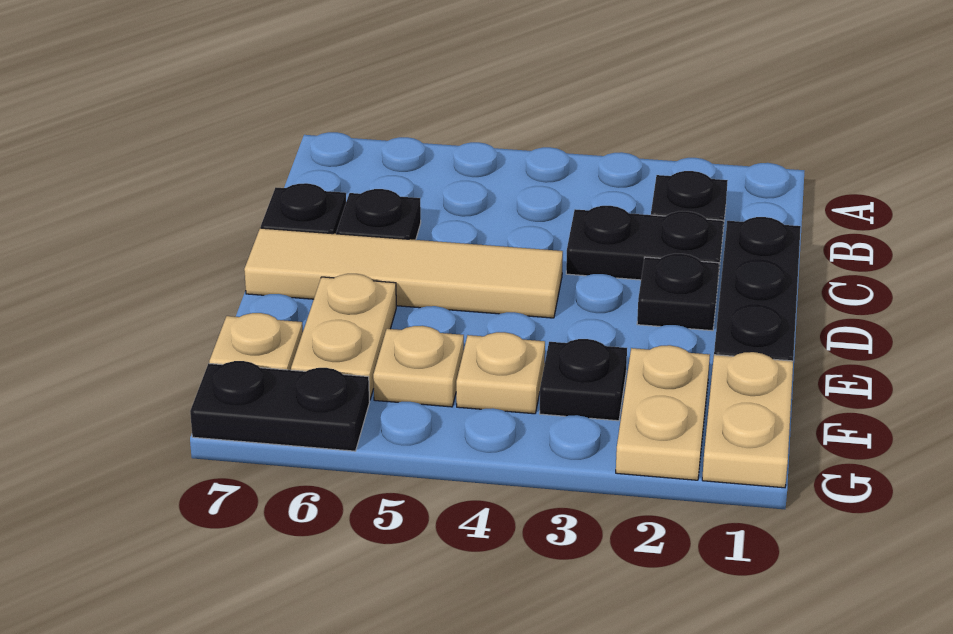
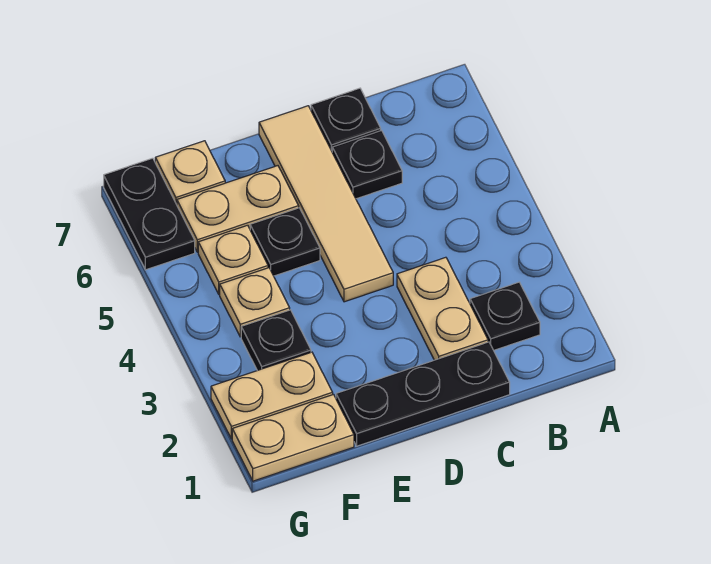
black plate C2:C3 level 1 -> tan plate C2:C3 level 1
black plate D2 level 1 -> black plate E5 level 1

